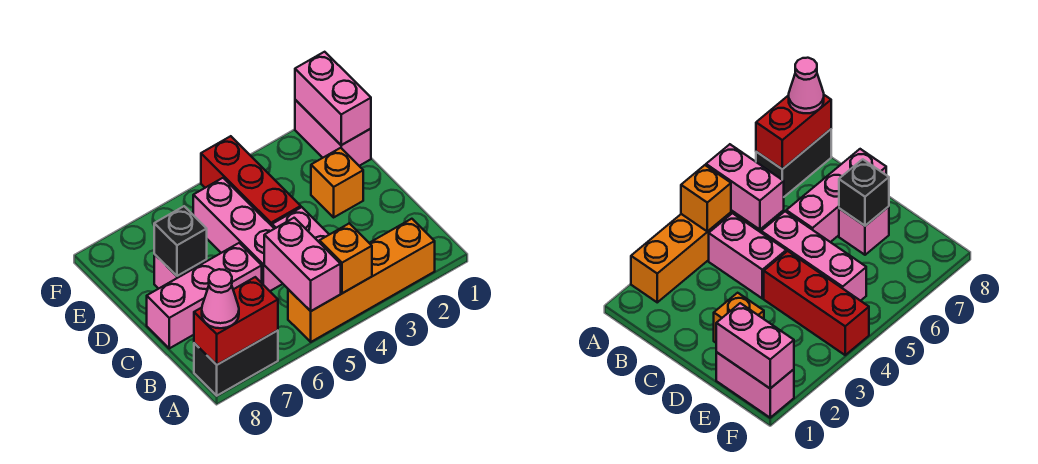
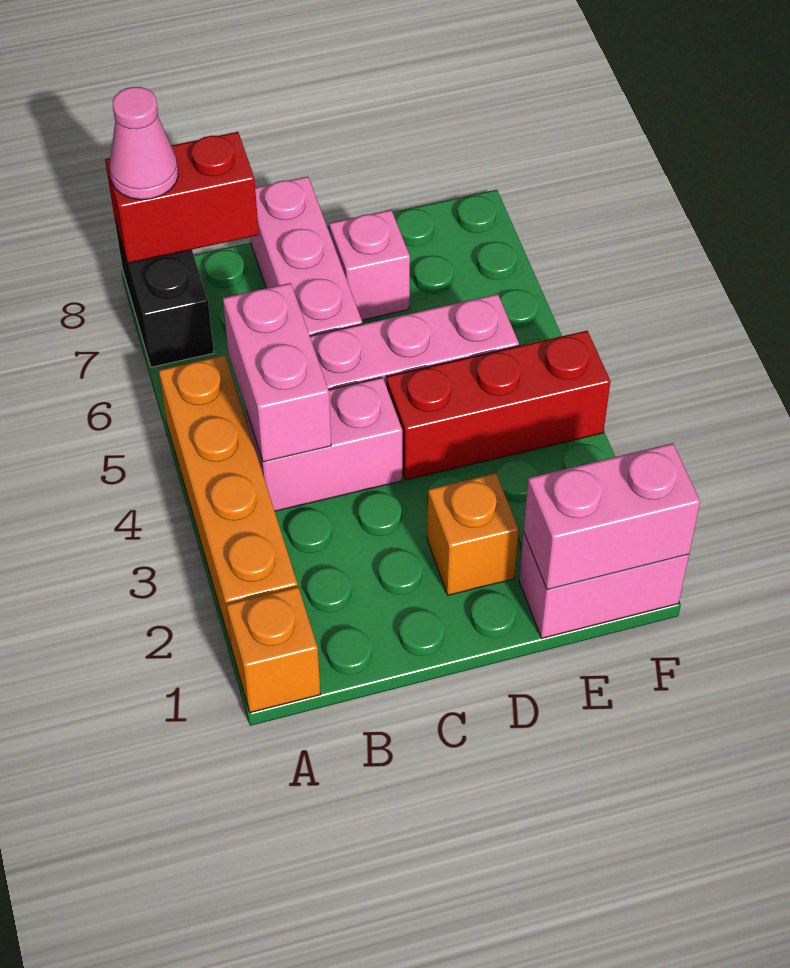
orange brick A4 level 2 -> orange brick A1 level 1
pink brick A5:B5 level 2 -> pink brick B4:B5 level 2
red brick A7:A8 level 2 -> red brick A8:B8 level 2
black brick D7 level 2 -> none

